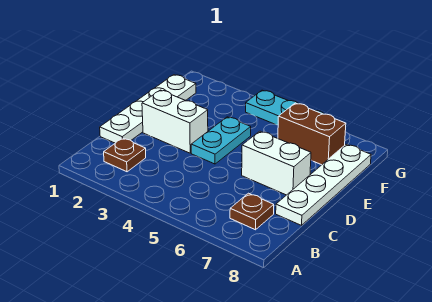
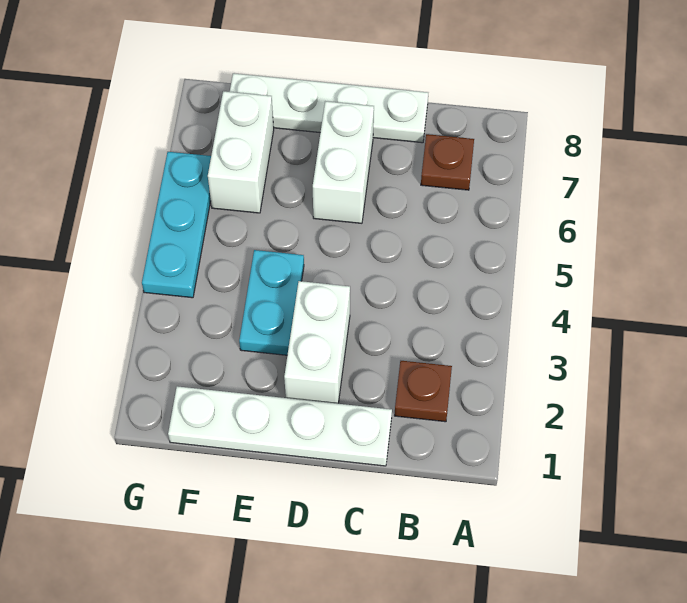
cyan plate D4:E4 level 1 -> cyan plate E3:E4 level 1
brown brick F6:F7 level 1 -> white brick F6:F7 level 1

